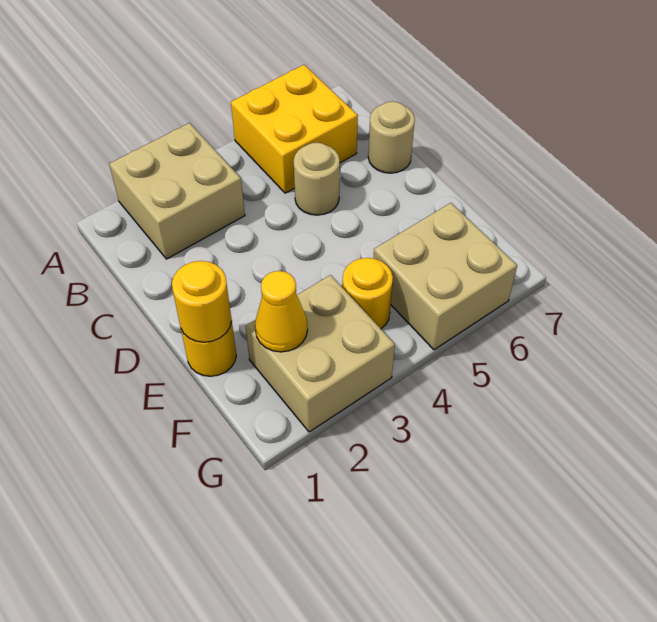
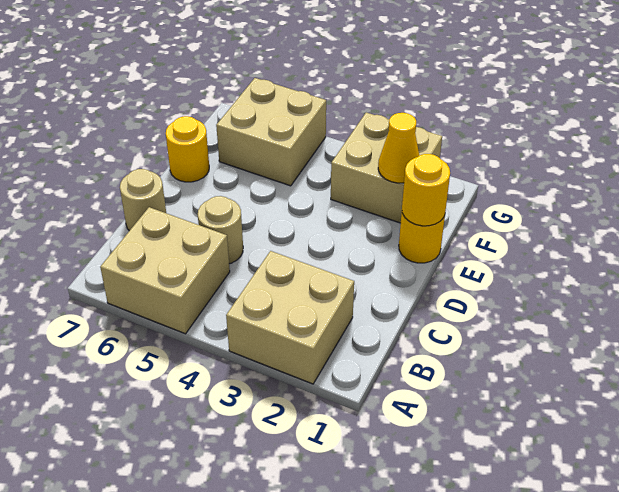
yellow brick A5:B6 level 1 -> tan brick A5:B6 level 1
yellow round brick F4 level 1 -> yellow round brick E7 level 1

